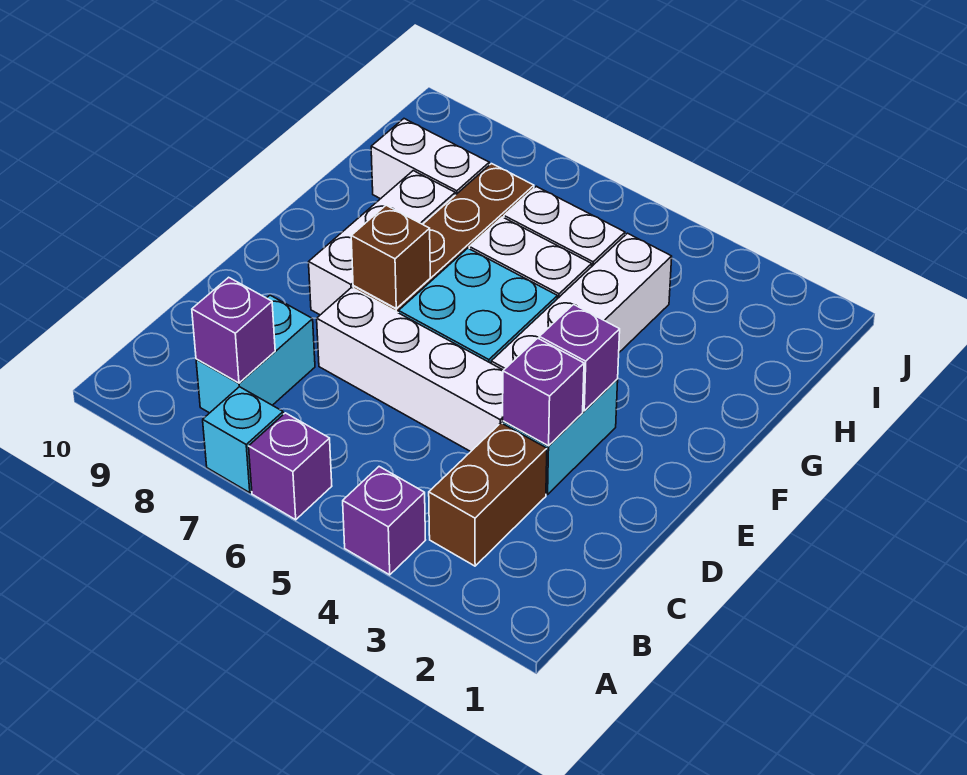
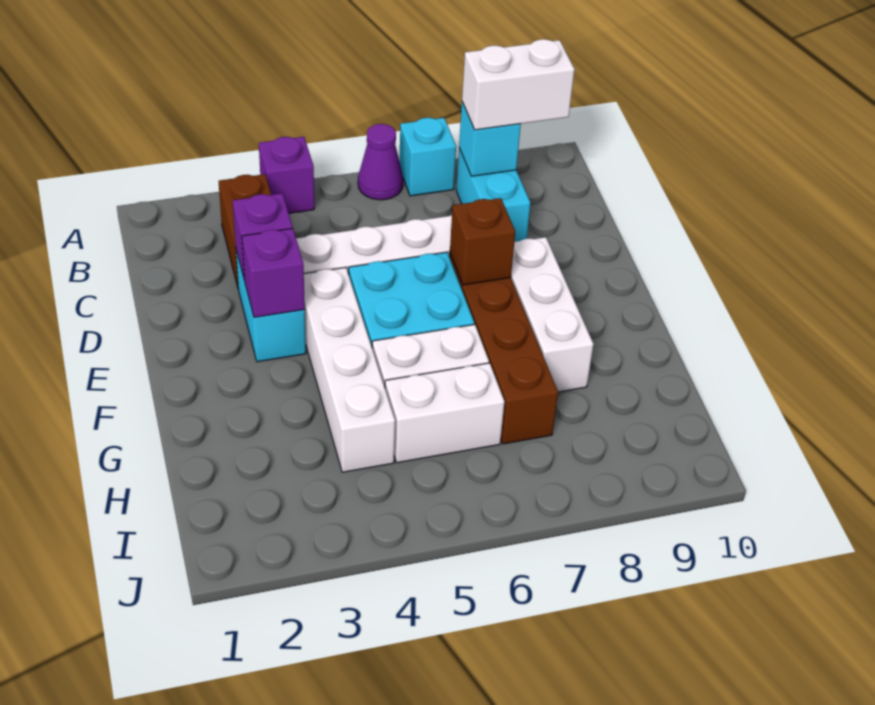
purple brick A6 level 1 -> purple cone A6 level 1
purple brick B8 level 2 -> cyan brick B8 level 2
white brick H8:H9 level 1 -> white brick B8:B9 level 3

